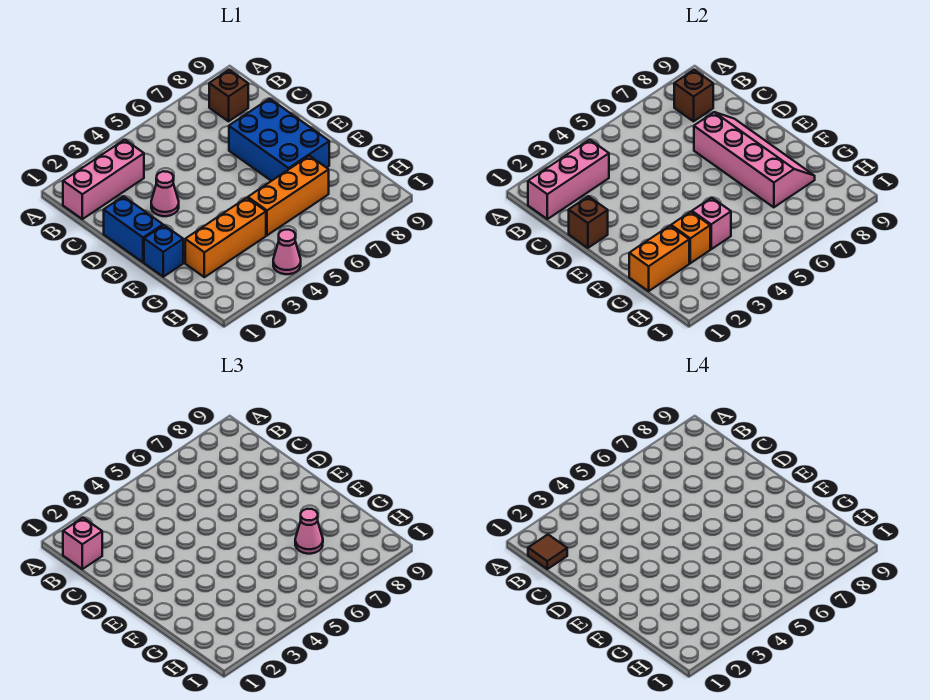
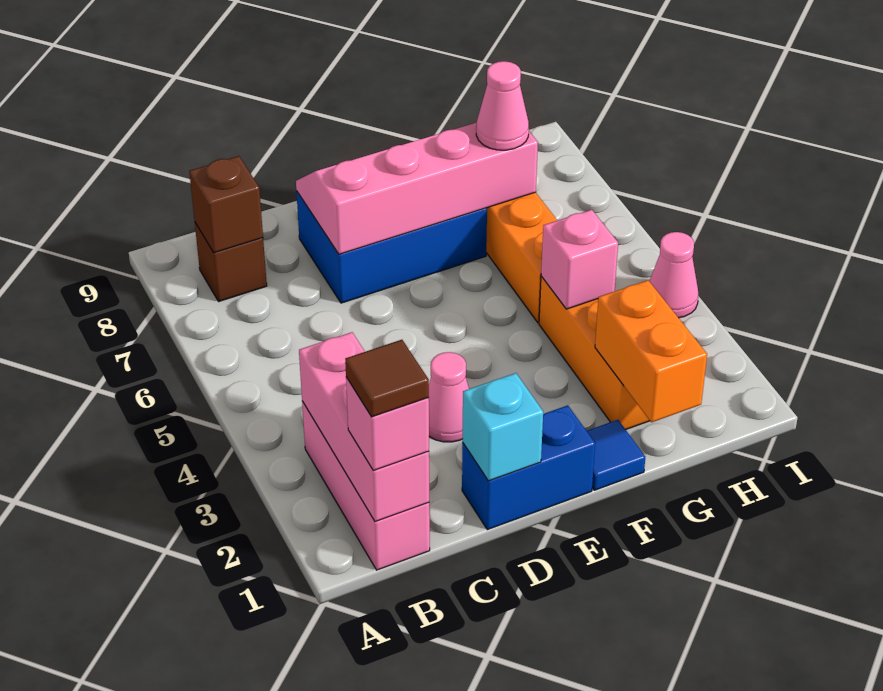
brown brick D1 level 2 -> cyan brick D1 level 2
blue brick F1 level 1 -> blue tile F1 level 1
orange brick G3 level 2 -> none

